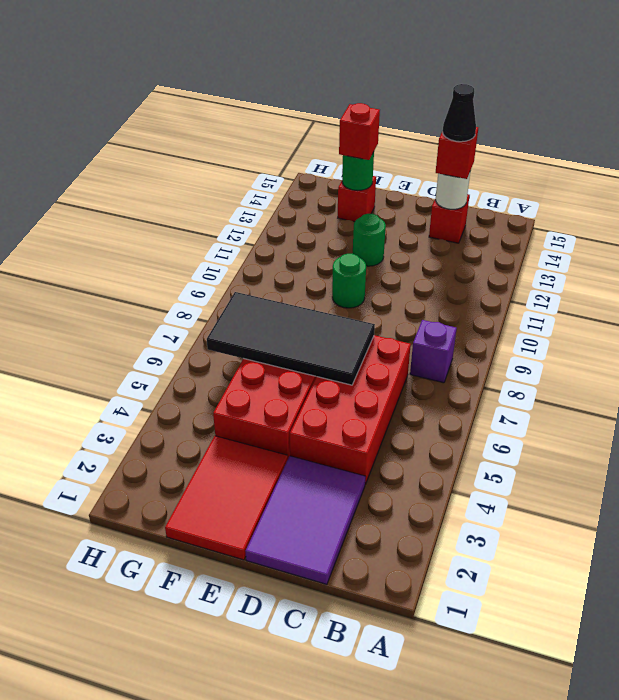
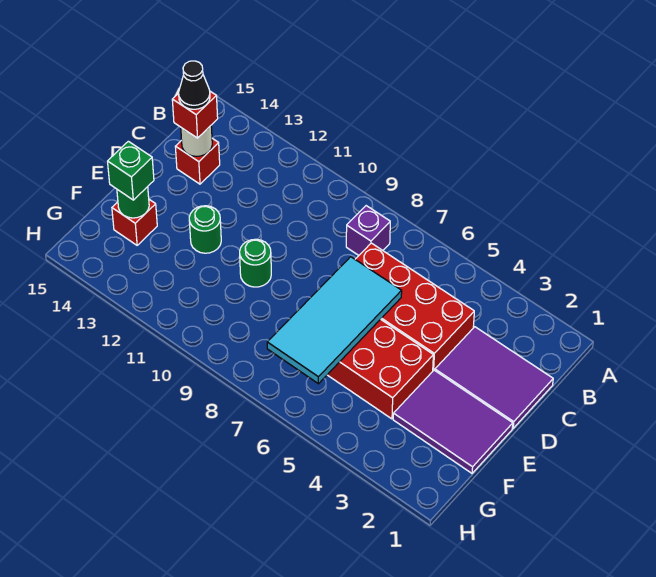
black tile D6:G7 level 2 -> cyan tile D6:G7 level 2
red tile E1:F3 level 1 -> purple tile E1:F3 level 1
red brick F14 level 3 -> green brick F14 level 3

